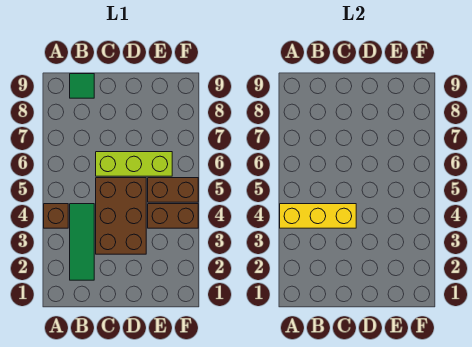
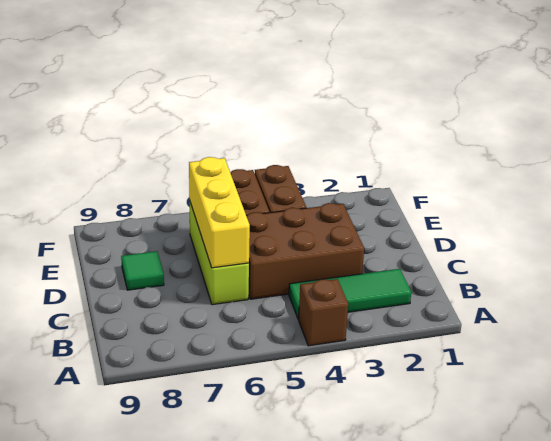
yellow brick A4:C4 level 2 -> yellow brick C6:E6 level 2
green tile B9 level 1 -> green tile D8 level 1

